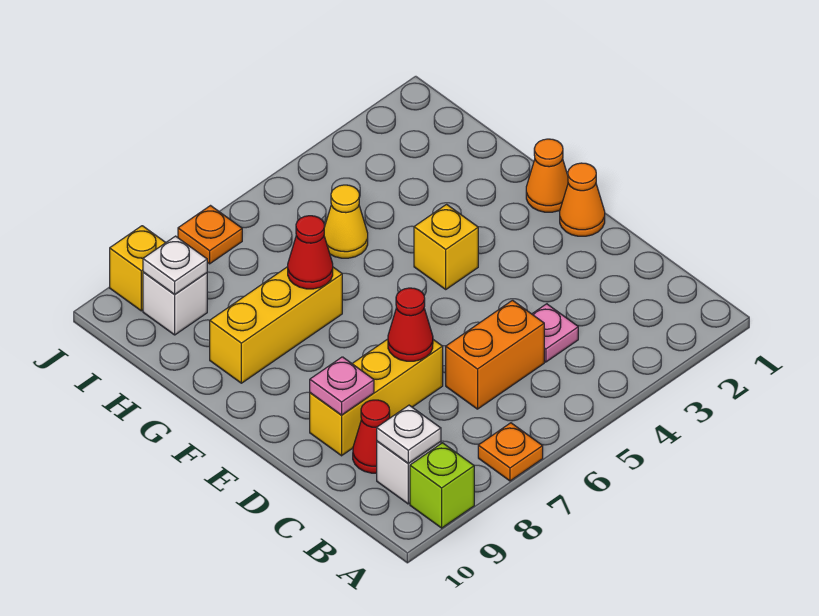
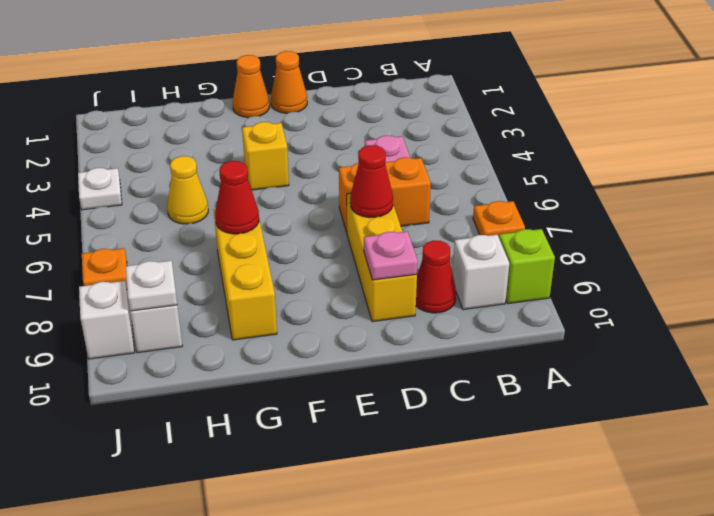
white plate B9 level 2 -> white plate J4 level 1
orange brick C5:C6 level 1 -> orange brick C6:D6 level 1
yellow brick J9 level 1 -> white brick J9 level 1

